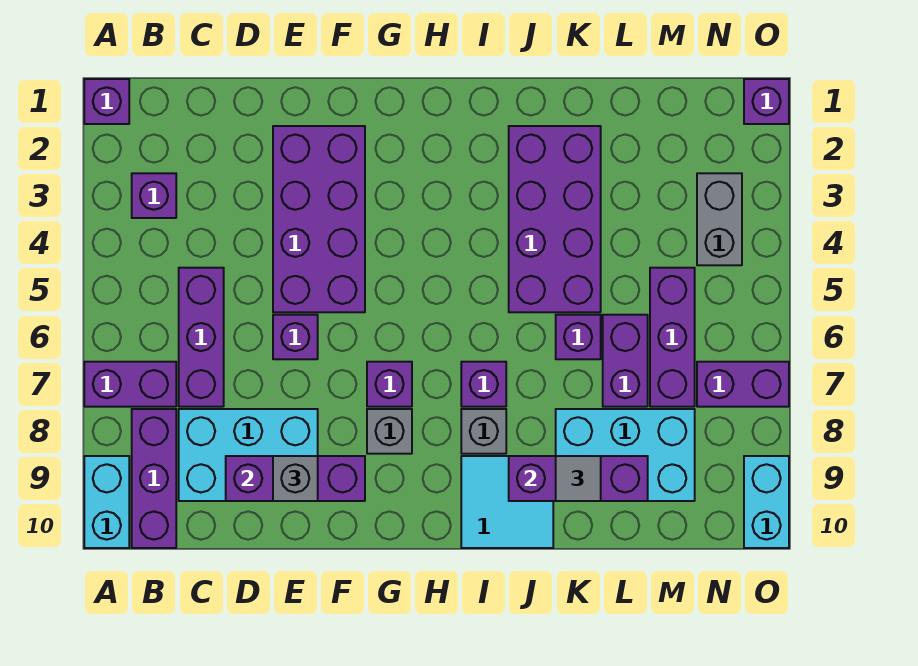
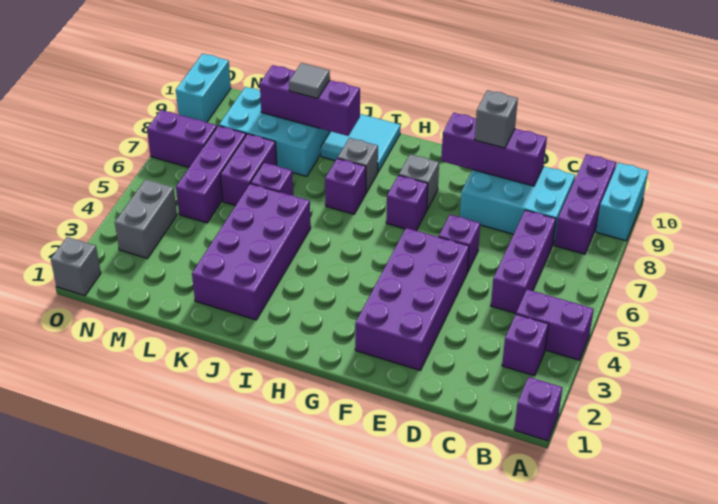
purple brick A7:B7 level 1 -> purple brick A4:B4 level 1
purple brick O1 level 1 -> grey brick O1 level 1

